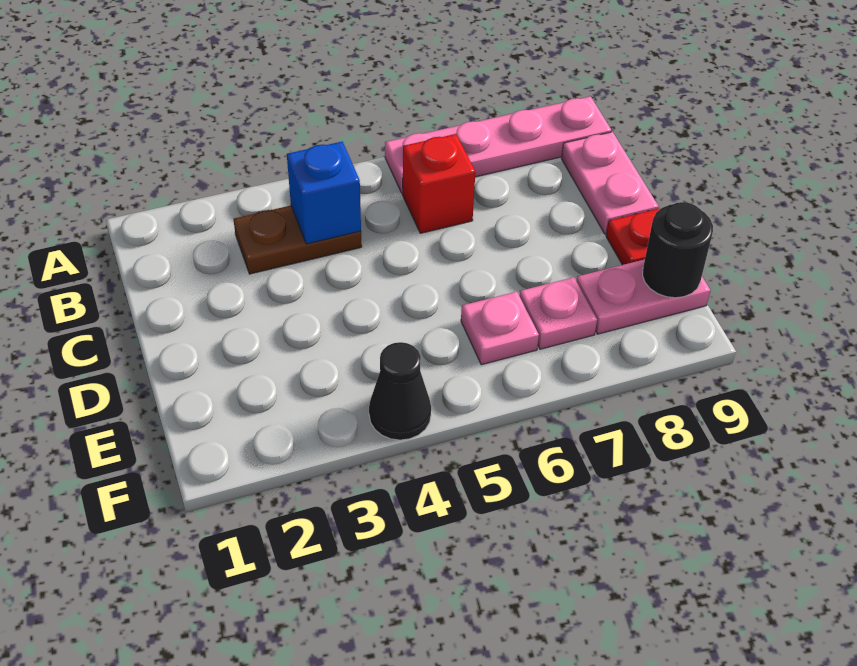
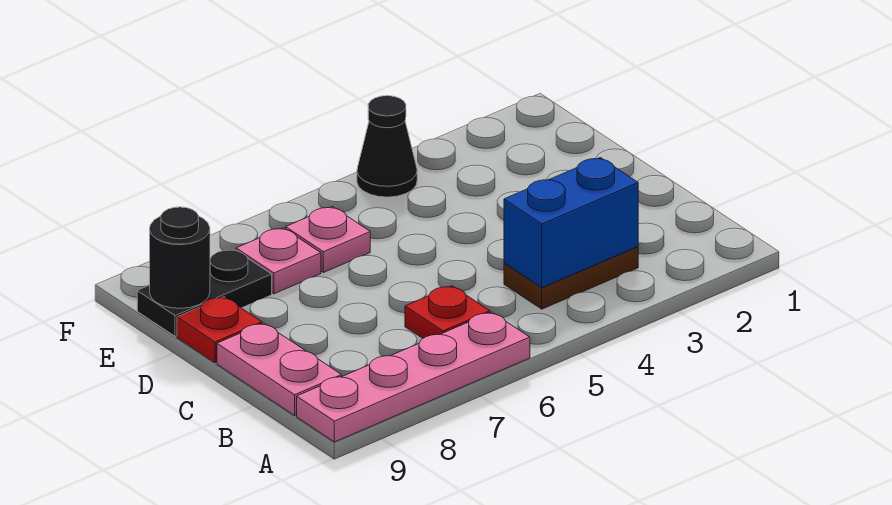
blue brick B4 level 2 -> blue brick B3:B4 level 2
red brick B6 level 1 -> red plate B6 level 1
pink plate E8:E9 level 1 -> black plate E8:E9 level 1

